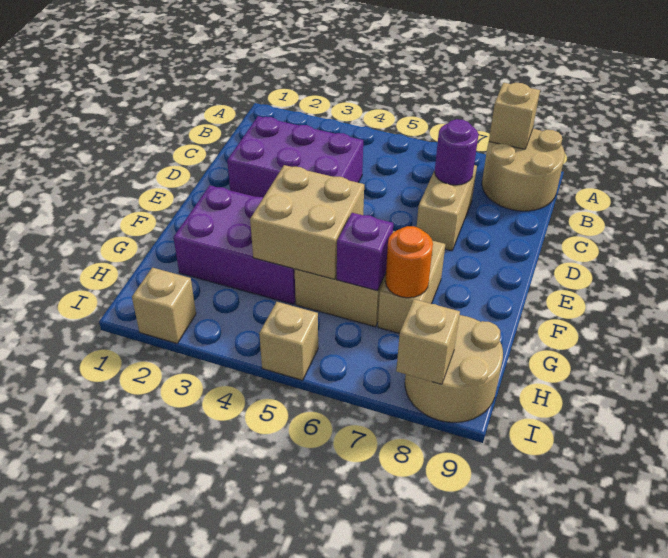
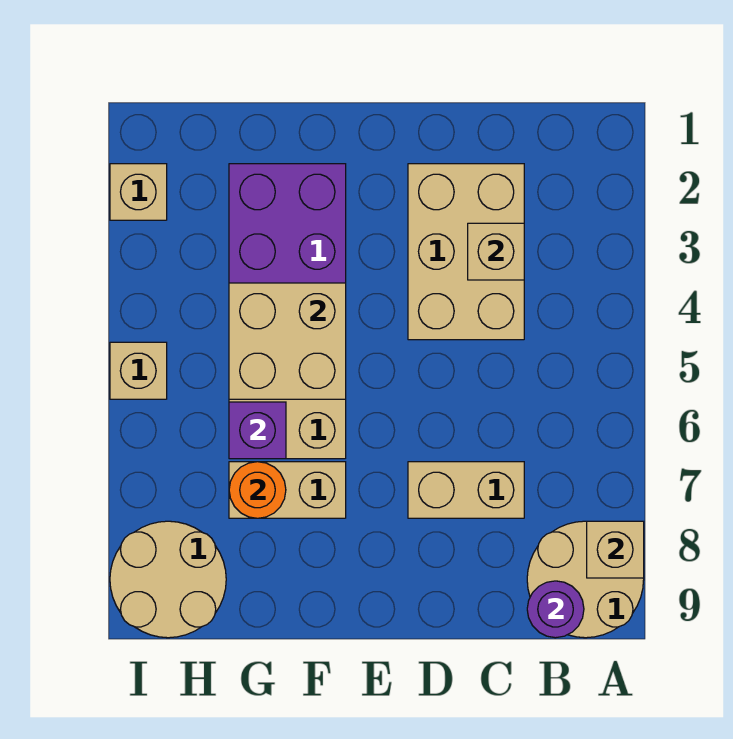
purple brick C2:D4 level 1 -> tan brick C2:D4 level 1
purple round brick C7 level 2 -> purple round brick B9 level 2
tan brick I8 level 2 -> tan brick C3 level 2

